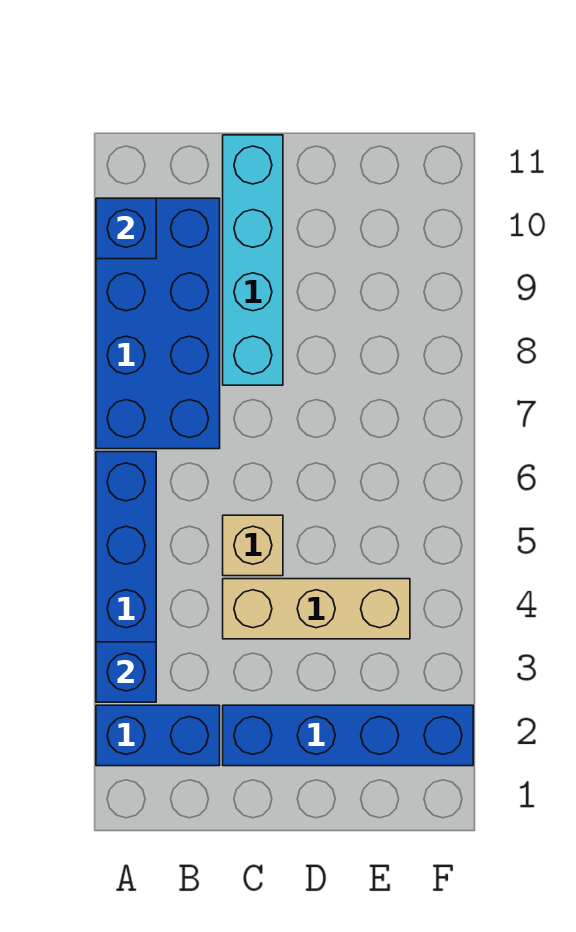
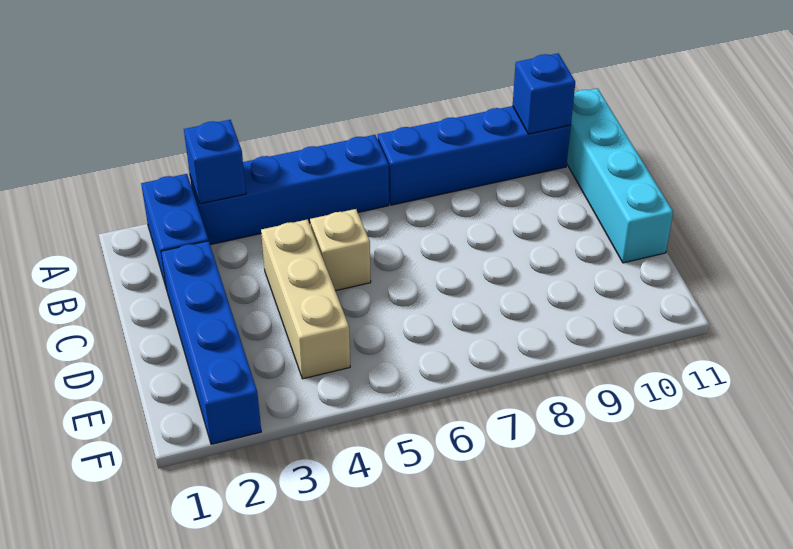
blue brick A7:B10 level 1 -> blue brick A7:A10 level 1
cyan brick C8:C11 level 1 -> cyan brick A11:D11 level 1

